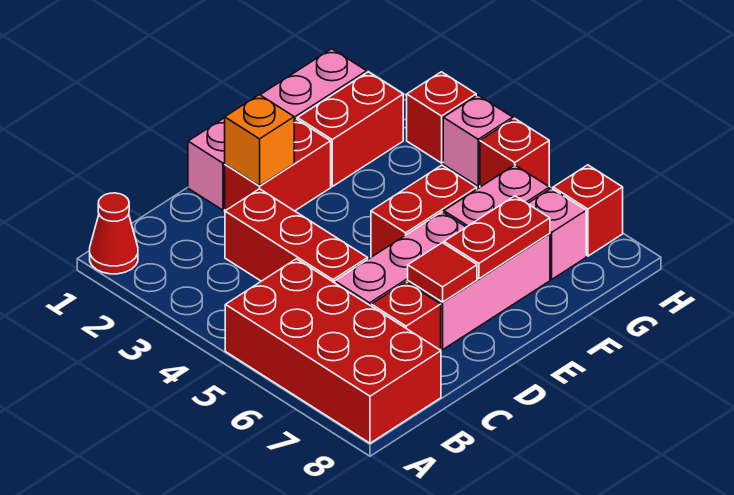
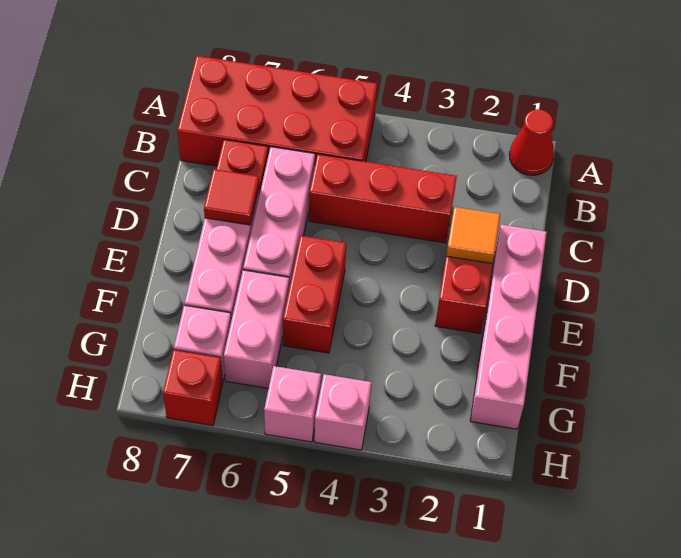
orange brick D2 level 2 -> orange tile D2 level 2
red plate E7:F7 level 2 -> none
red brick F2:G2 level 1 -> none
red brick H3 level 1 -> none
red brick H5 level 1 -> pink brick H5 level 1

